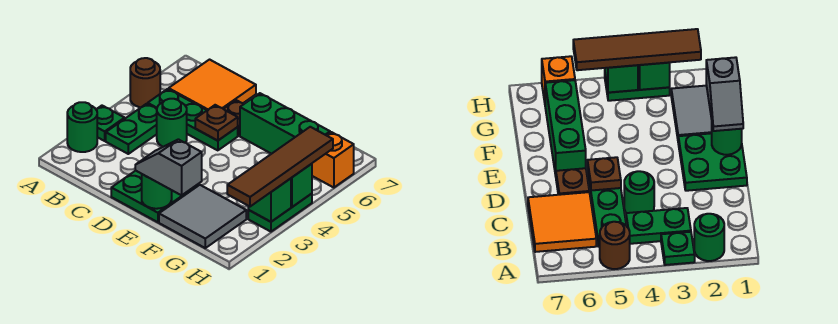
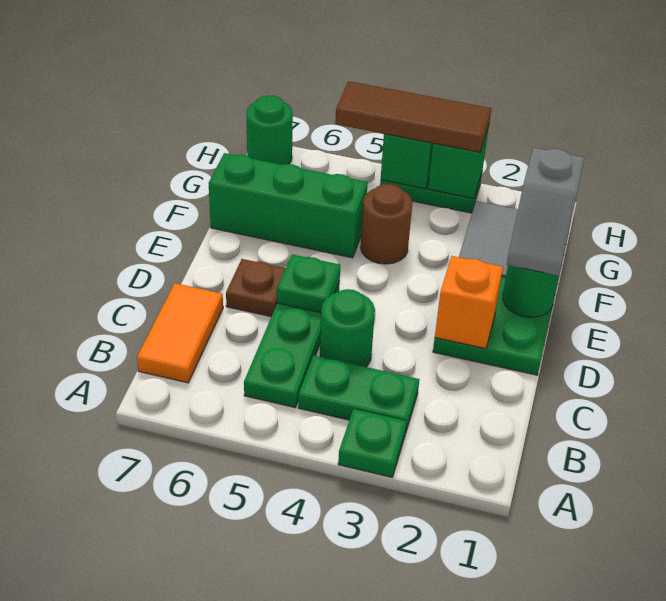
green round brick A2 level 1 -> green round brick H7 level 1
brown round brick A5 level 1 -> brown round brick F4 level 1
orange tile B6:C7 level 1 -> orange tile B7:C7 level 1
brown plate D5 level 2 -> green plate D5 level 2
green brick E6:G6 level 1 -> green brick F5:F7 level 1
brown tile H2:H5 level 3 -> brown tile H3:H5 level 3
orange brick H6 level 1 -> orange brick D2 level 2

